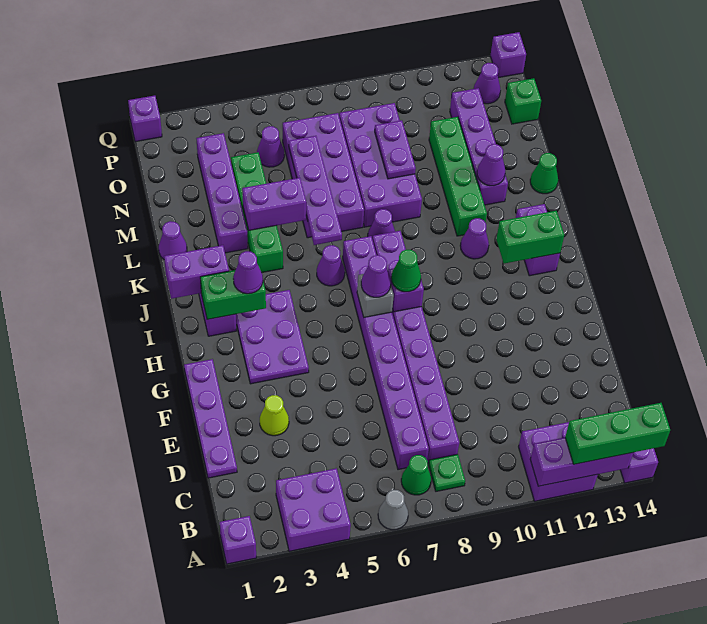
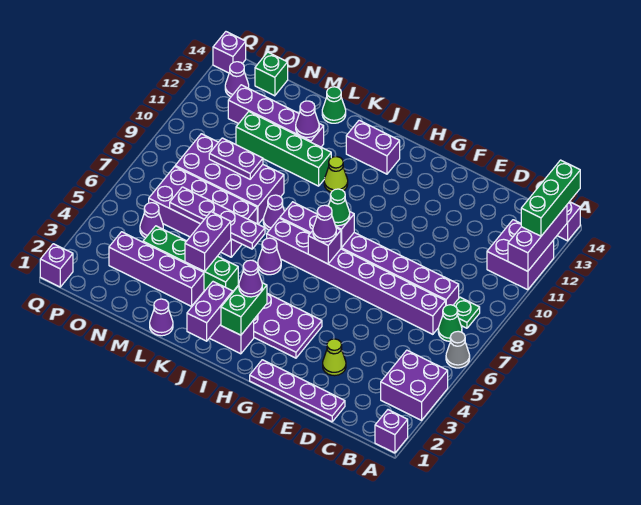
grey brick H7 level 2 -> purple brick H7 level 2
green brick I12:I13 level 2 -> none
purple cone J11 level 1 -> lime cone J11 level 1

